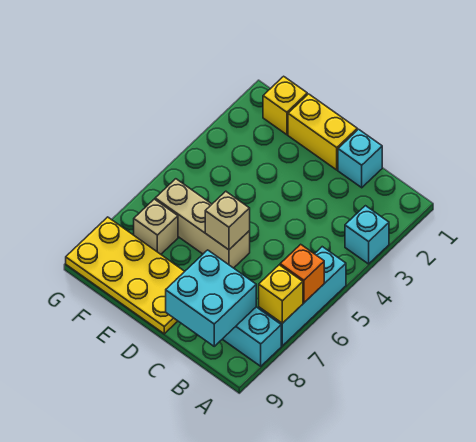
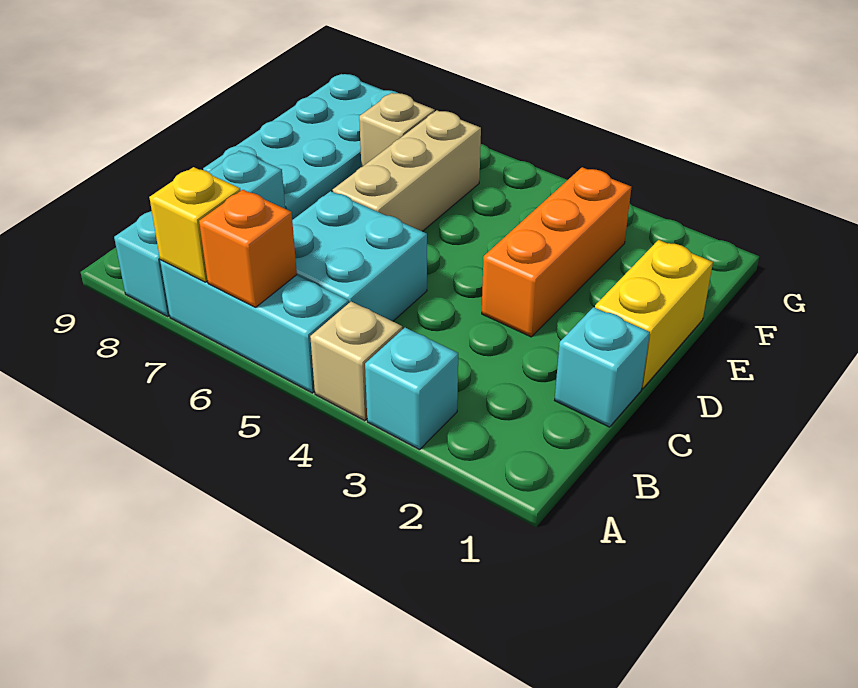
cyan brick B8:C9 level 2 -> cyan brick B5:C6 level 1
none -> orange brick D3:F3 level 1
tan brick D6 level 2 -> tan brick A4 level 1
yellow plate D8:G9 level 1 -> cyan plate D8:G9 level 1
yellow brick F1 level 1 -> none

